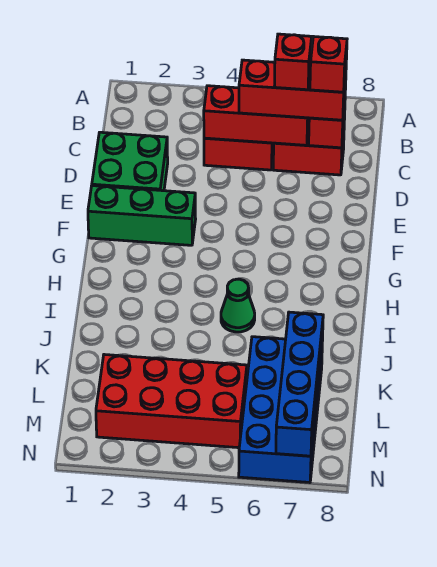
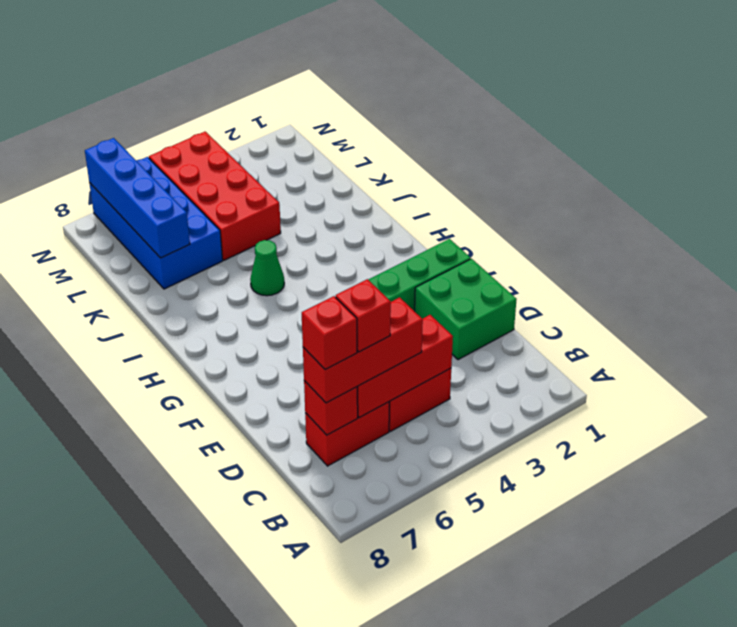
red brick L2:M5 level 1 -> red brick K4:N5 level 1

